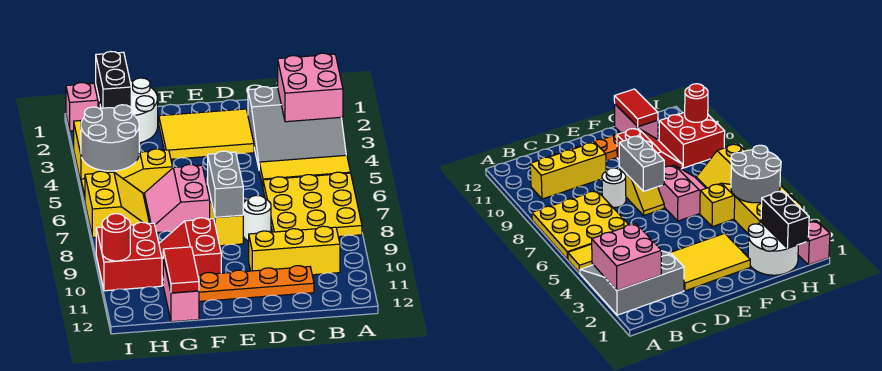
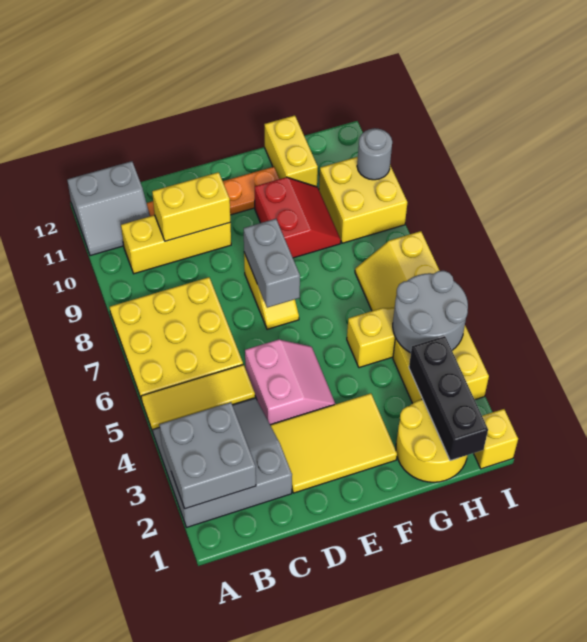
pink brick A2:B3 level 2 -> grey brick A2:B3 level 2
none -> grey slope A11:B12 level 1 top 12
none -> yellow brick C10:D10 level 2
white round brick D8 level 1 -> none
pink slope F6:G7 level 1 top F -> pink slope D4:E5 level 1 top D
white round brick G1:H2 level 1 -> yellow round brick G1:H2 level 1
pink brick G11:G12 level 1 -> yellow brick G11:G12 level 1
red tile G11:G12 level 2 -> none
black brick H1:H2 level 2 -> black brick H1:H3 level 2
red brick H9:I10 level 1 -> yellow brick H9:I10 level 1
pink brick I1 level 1 -> yellow brick I1 level 1
red round brick I10 level 2 -> grey round brick I10 level 2

